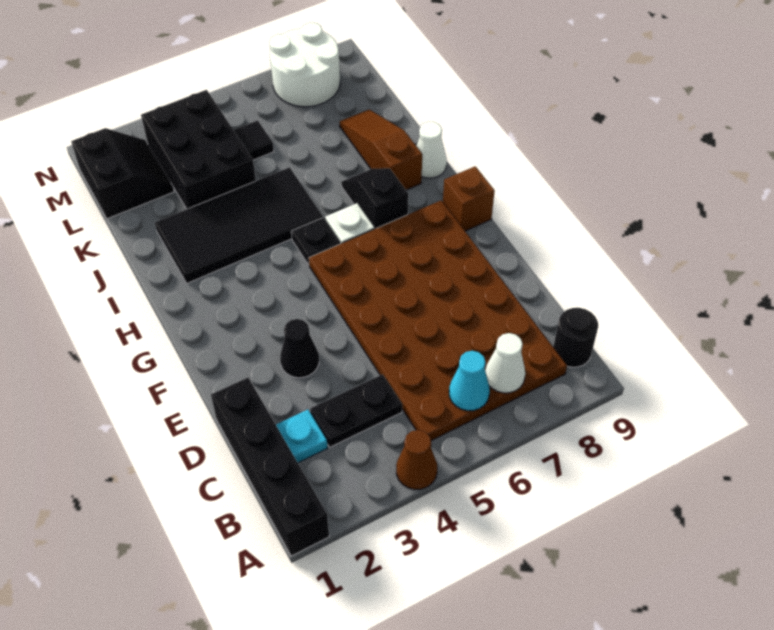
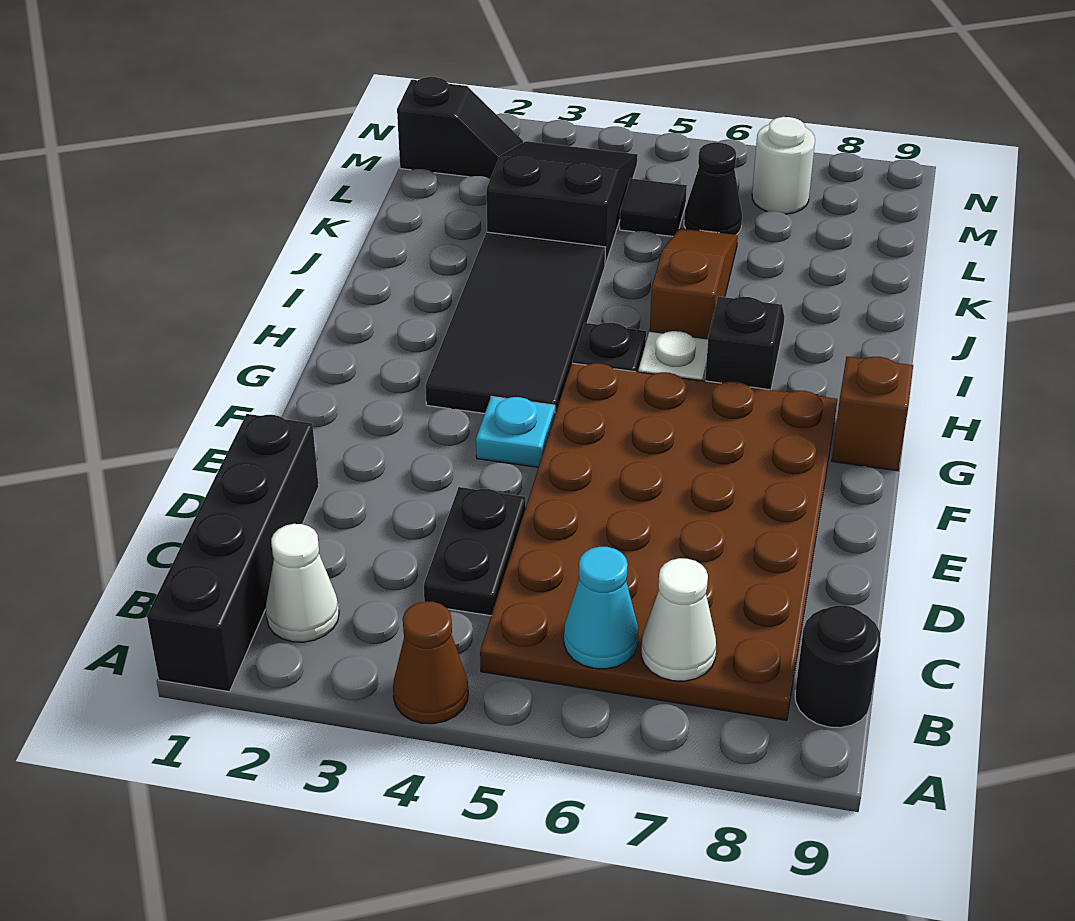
cyan plate C2 level 1 -> cyan plate F4 level 1
black plate C3:C4 level 1 -> black plate C4:D4 level 1
black cone E3 level 1 -> black cone L6 level 1
black tile I2:J5 level 1 -> black tile G3:J4 level 1
brown slope I8:K8 level 1 top I -> brown slope I6:K6 level 1 top I
white cone I9 level 1 -> white cone B2 level 1
black brick K3:M4 level 1 -> black slope K3:M4 level 1 top K
black slope L1:M2 level 1 top 1 -> black slope M1:M2 level 1 top 1
white round brick M7:N8 level 1 -> white round brick M7 level 1

